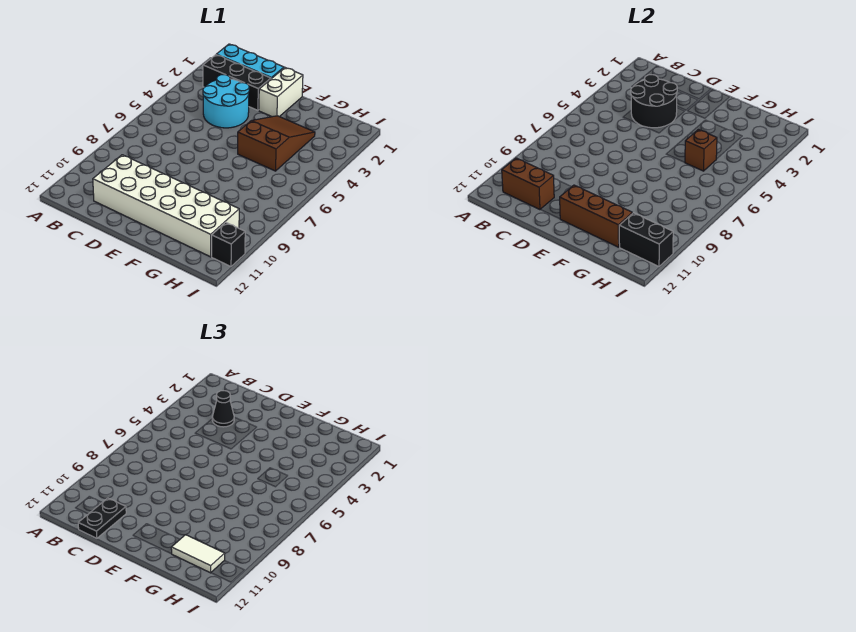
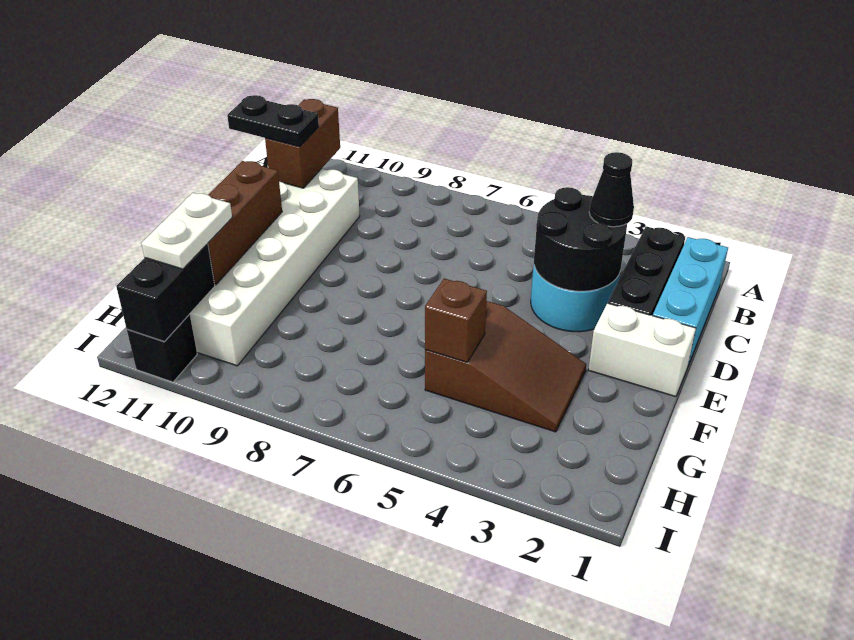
white tile G11:H11 level 3 -> white plate G11:H11 level 3

